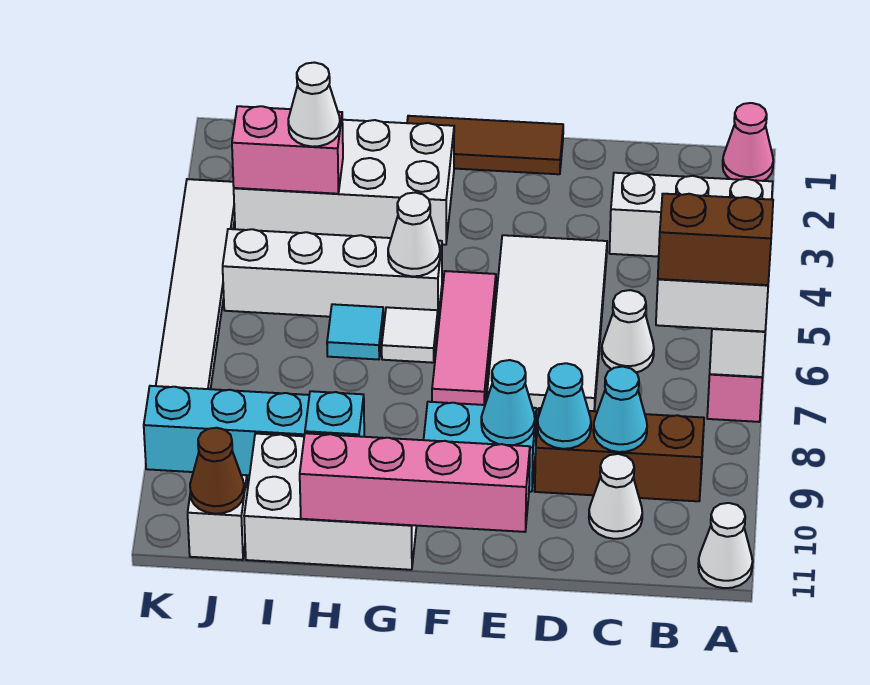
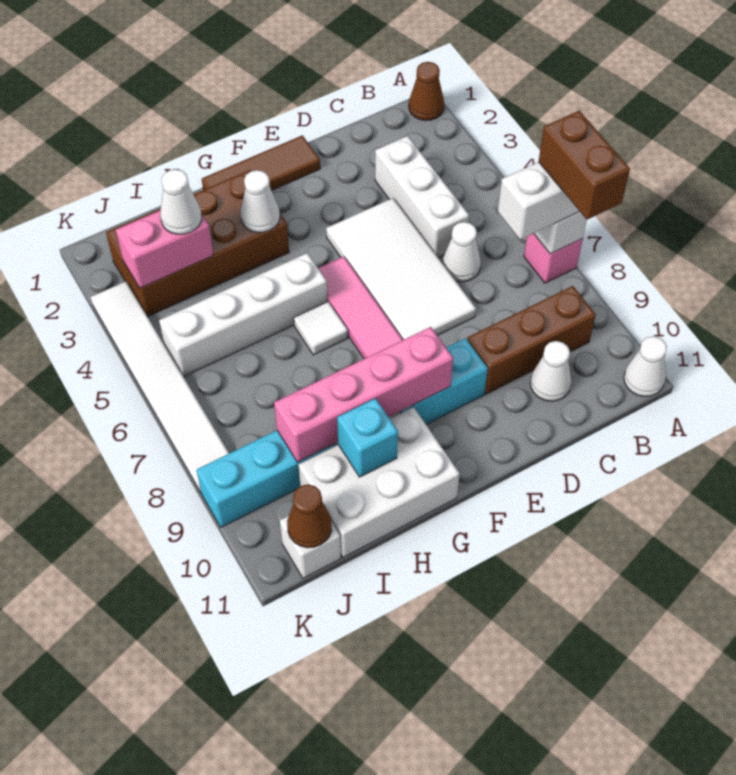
pink cone A1 level 1 -> brown cone A1 level 1
white brick A3:C3 level 1 -> white brick C3:C5 level 1
brown brick A7:B7 level 4 -> brown brick A7:A8 level 4
cyan cone C9 level 2 -> none
cyan cone D9 level 2 -> none
cyan cone E9 level 2 -> none
pink brick E11:H11 level 2 -> pink brick F9:I9 level 2
white brick G2:J3 level 1 -> brown brick G2:J3 level 1
white cone G5 level 2 -> white cone G3 level 2
cyan tile H6 level 1 -> none

